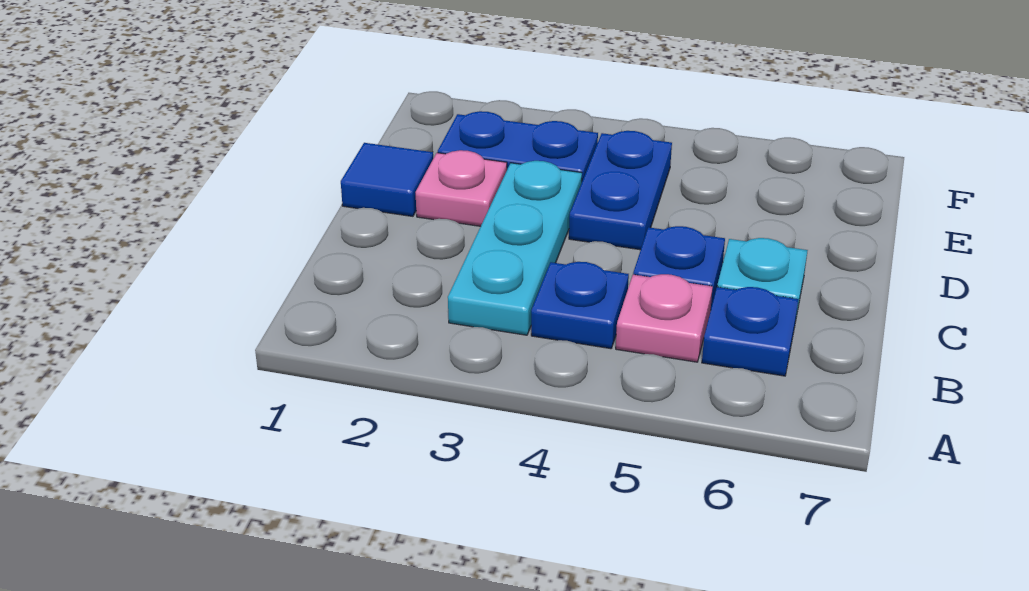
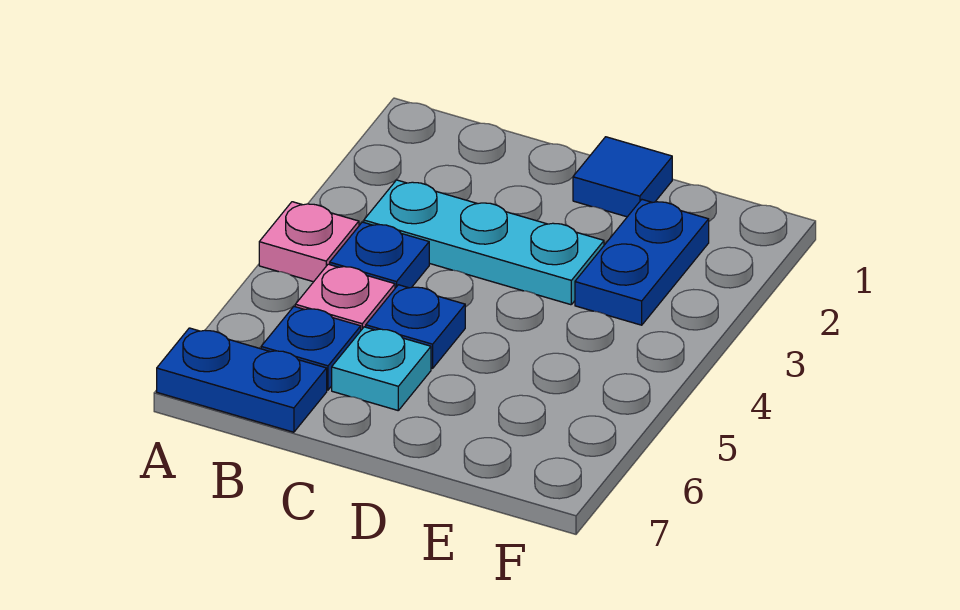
pink plate D2 level 1 -> pink plate A4 level 1
blue plate D4:E4 level 1 -> blue plate A7:B7 level 1

